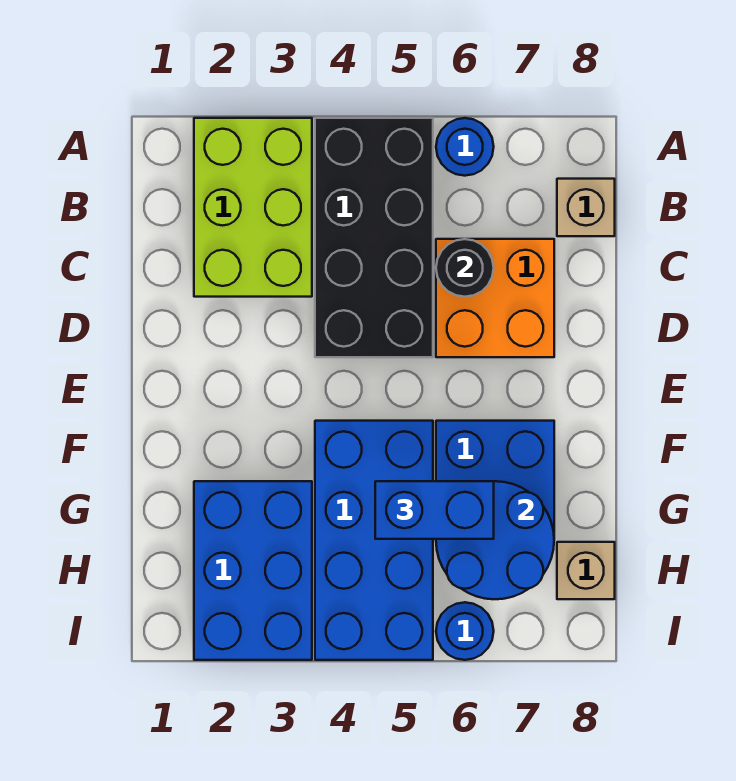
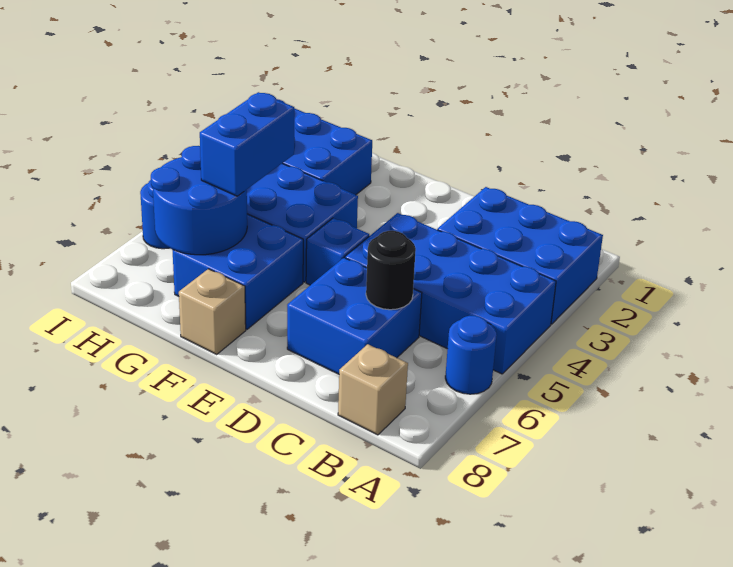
lime brick A2:C3 level 1 -> blue brick A2:C3 level 1
black brick A4:D5 level 1 -> blue brick A4:D5 level 1
orange brick C6:D7 level 1 -> blue brick C6:D7 level 1
none -> blue brick E5 level 1
tan brick H8 level 1 -> tan brick F8 level 1

